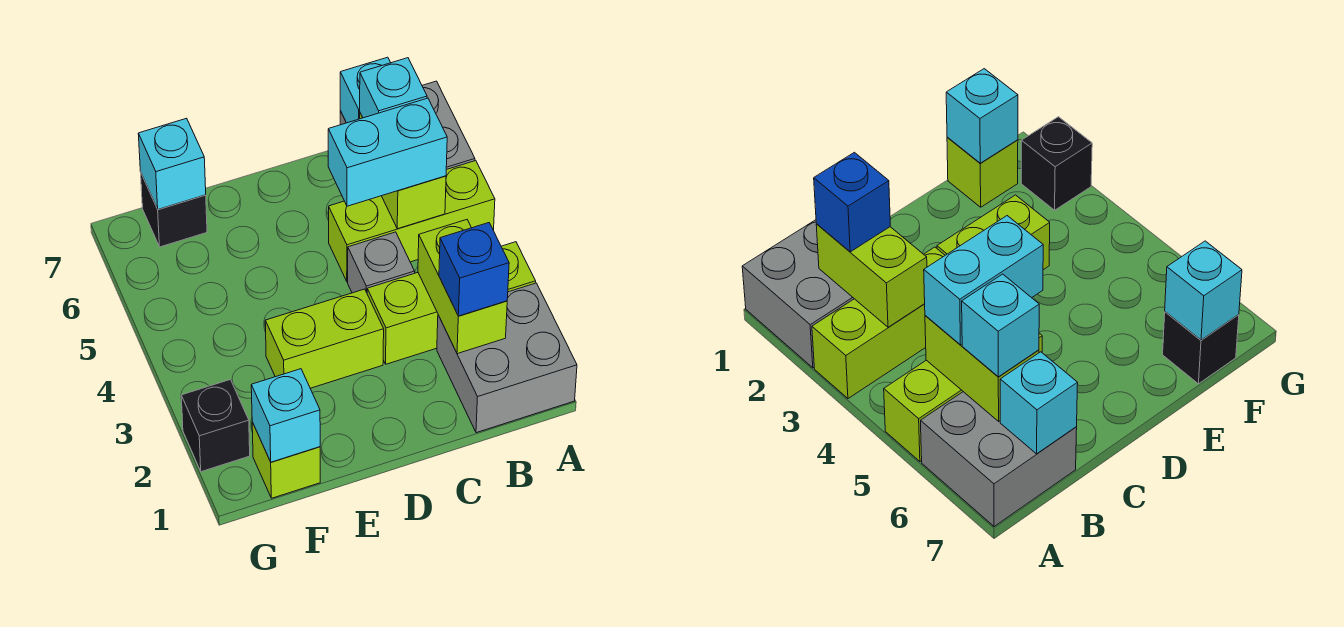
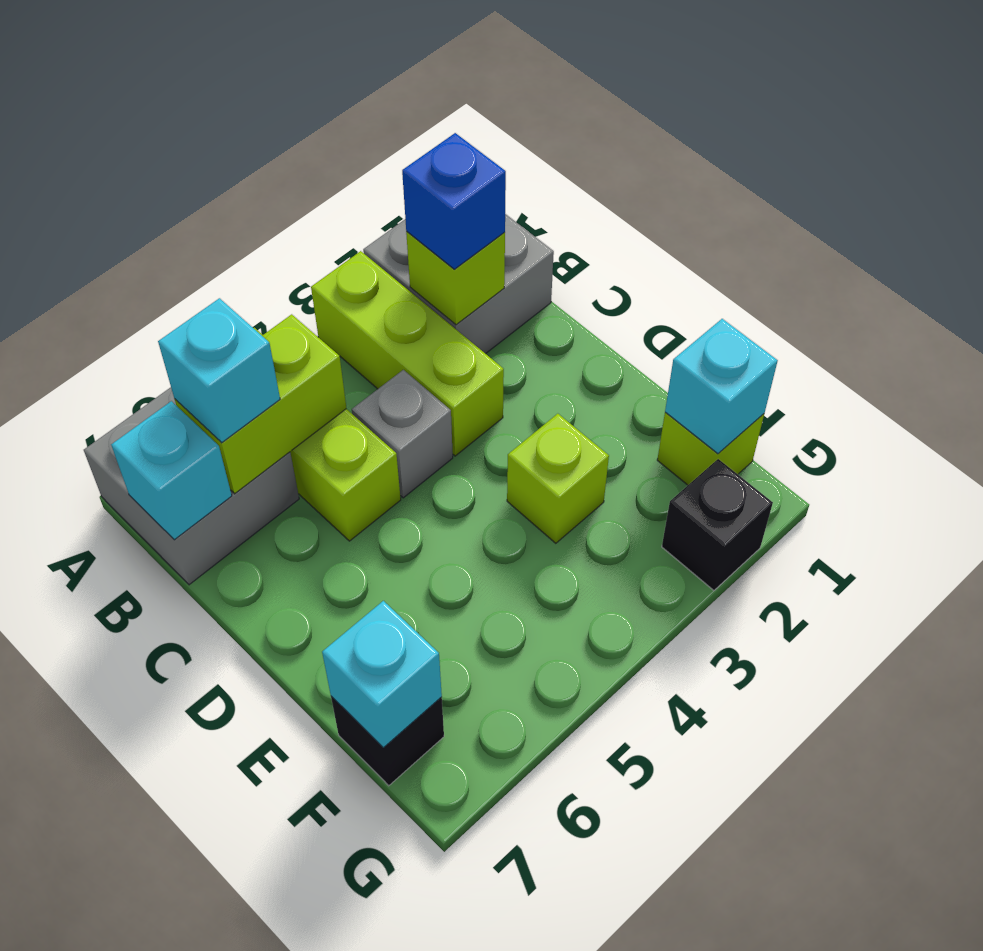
lime brick B2:B3 level 2 -> lime brick B2 level 2
cyan brick B5:C5 level 3 -> none
lime brick D3:E3 level 1 -> lime brick E3 level 1

